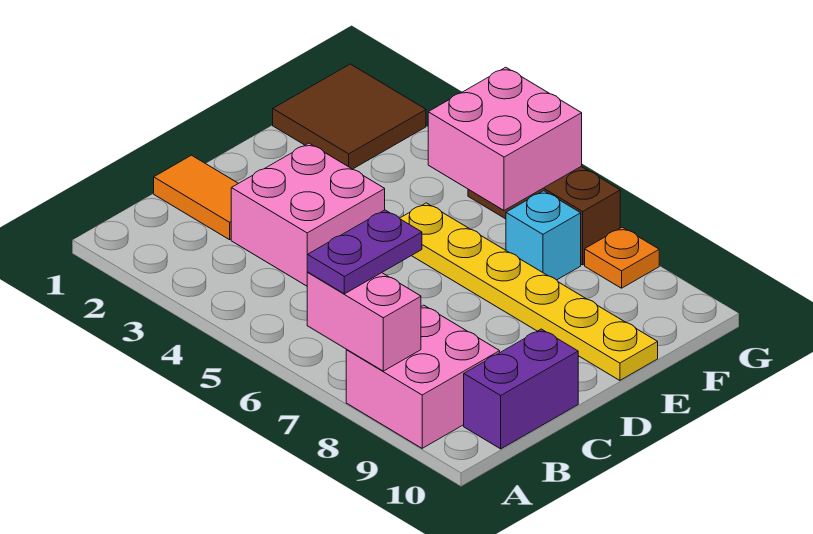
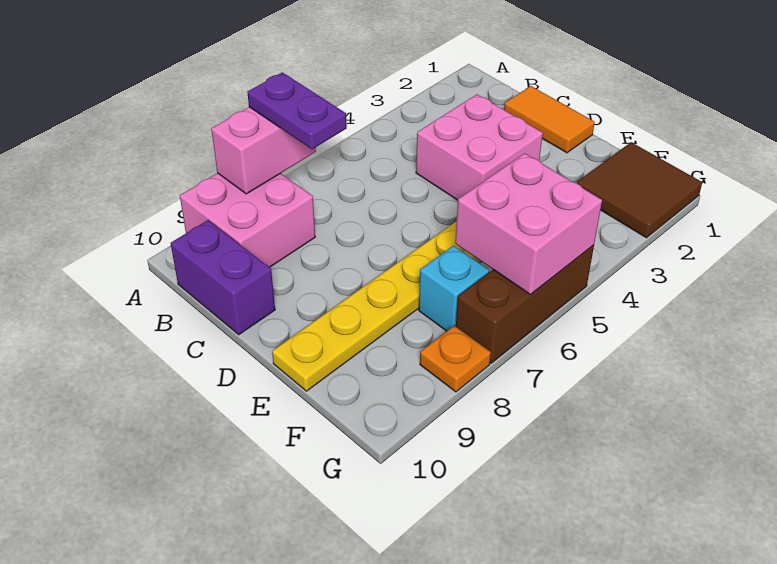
orange tile C1:C2 level 1 -> orange tile C1:D1 level 1

